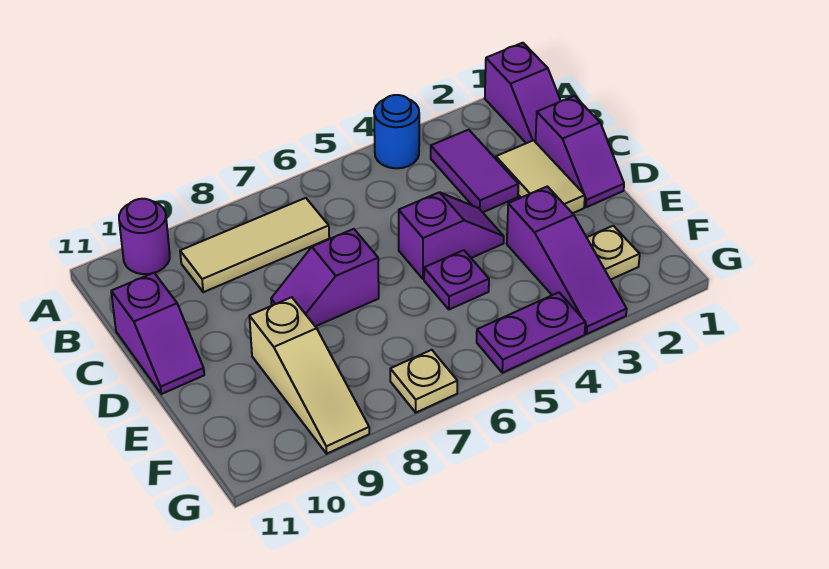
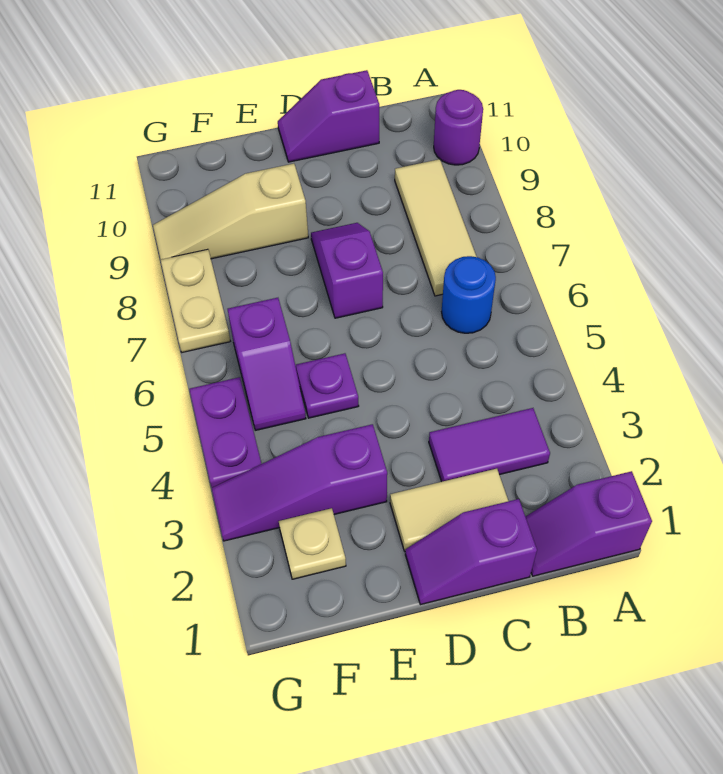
blue round brick A4 level 1 -> blue round brick B6 level 1
purple slope D4:D5 level 1 top 5 -> purple slope F5:F6 level 1 top 6
tan plate G7 level 1 -> tan plate G7:G8 level 1

